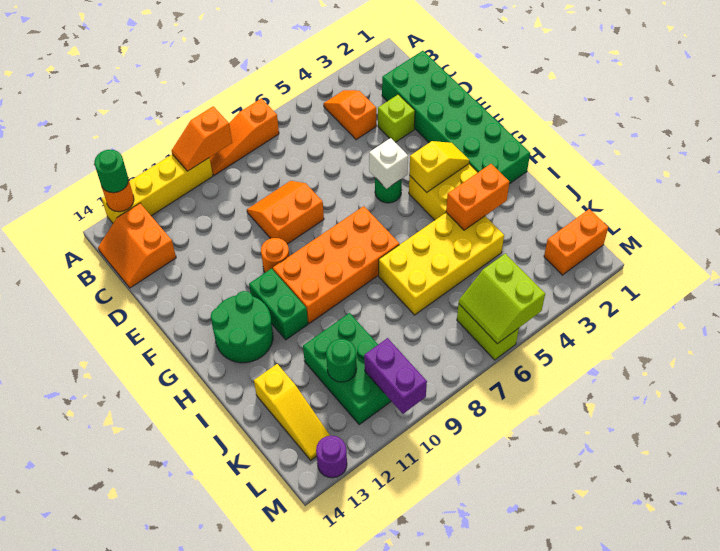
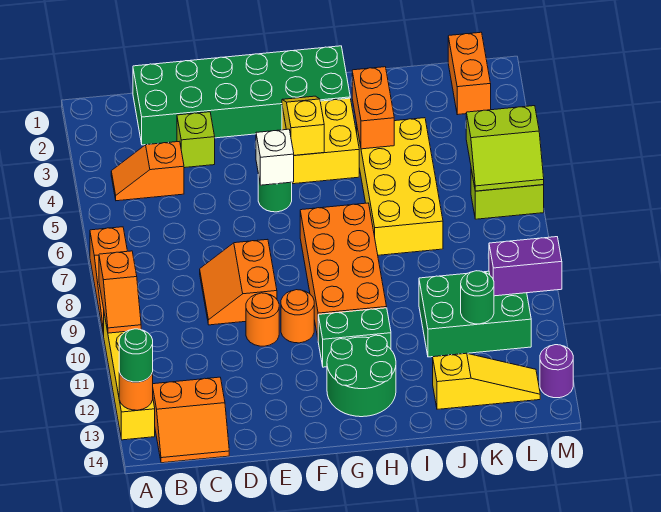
none -> orange round brick E10 level 1

